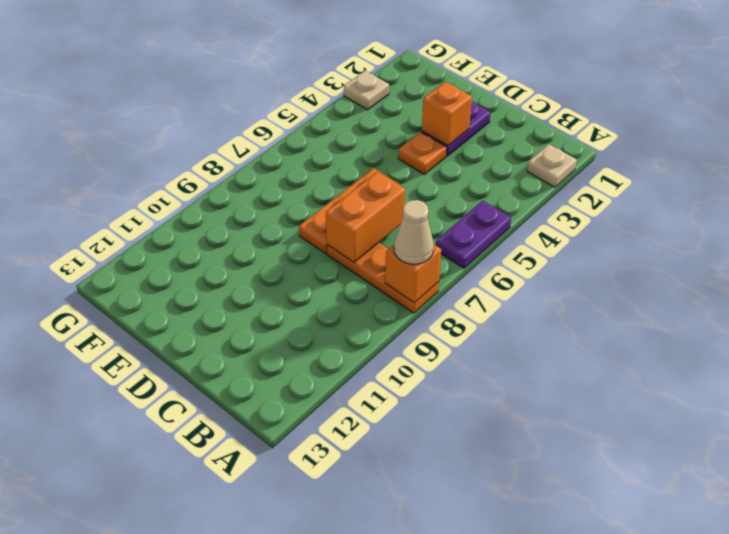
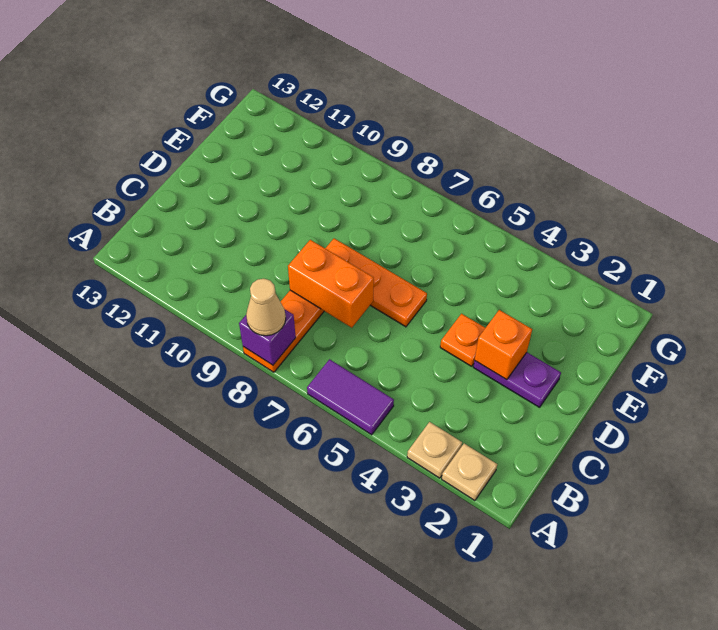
purple plate A5:A6 level 1 -> purple tile A5:A6 level 1
orange brick A8 level 2 -> purple brick A8 level 2
tan plate G3 level 1 -> tan plate A3 level 1

